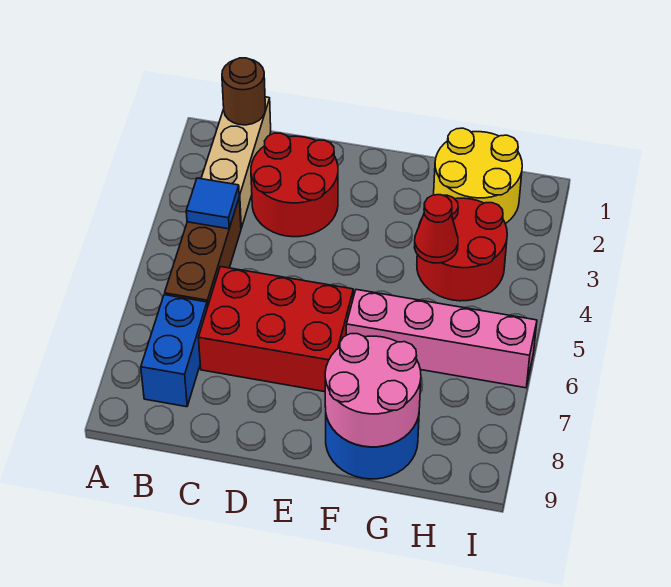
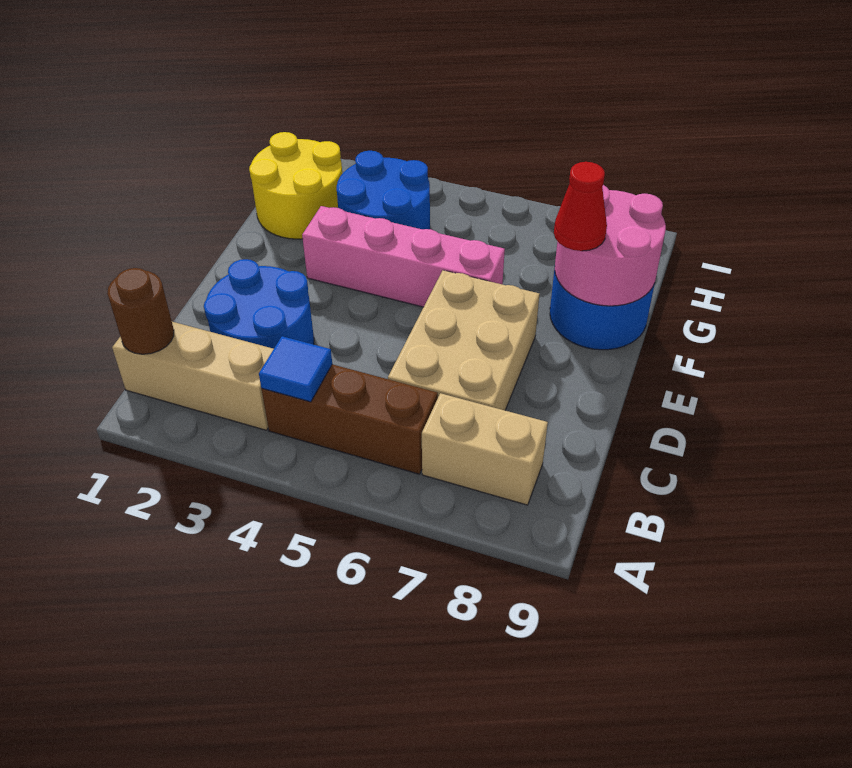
blue brick B7:B8 level 1 -> tan brick B7:B8 level 1
red round brick C2:D3 level 1 -> blue round brick C2:D3 level 1
red brick C6:E7 level 1 -> tan brick C6:E7 level 1
pink brick F6:I6 level 1 -> pink brick F3:F6 level 1
red round brick G3:H4 level 1 -> blue round brick G3:H4 level 1
red cone G4 level 2 -> red cone F8 level 3

